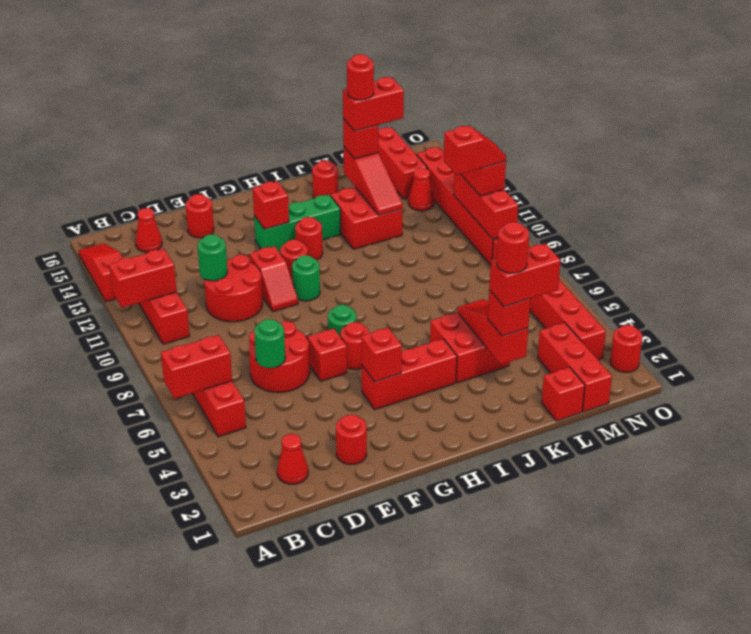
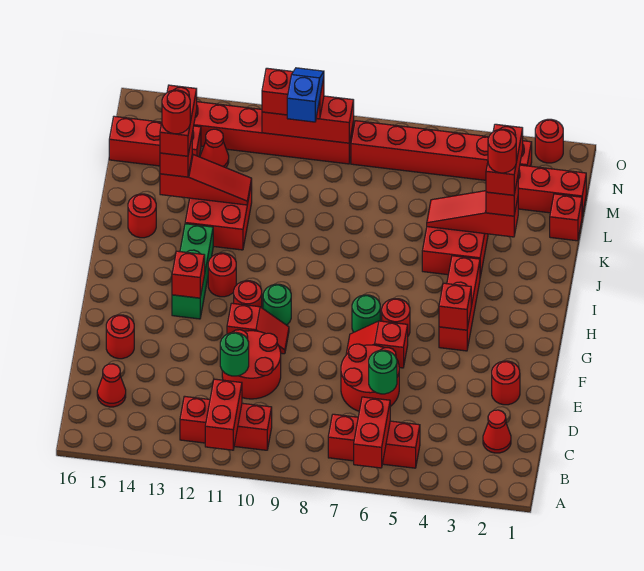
red slope A13:A15 level 1 top 13 -> none
red slope M10:N10 level 4 top M -> blue slope M10:N10 level 4 top M

